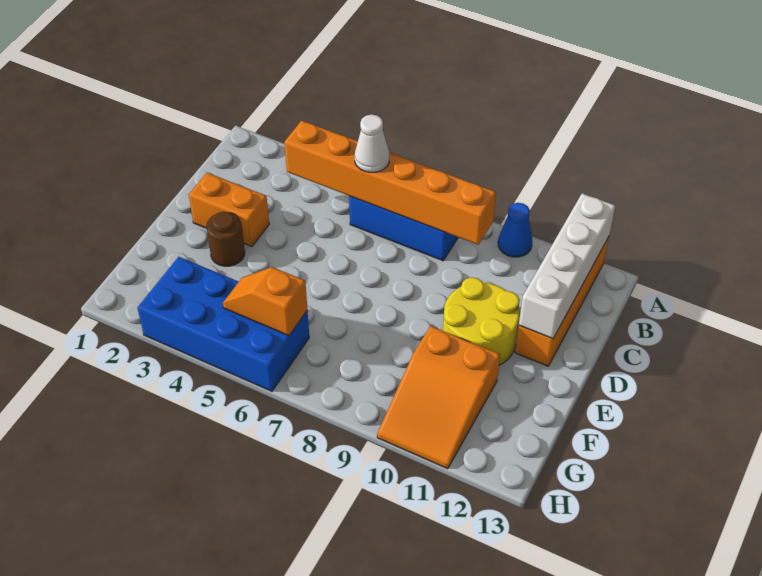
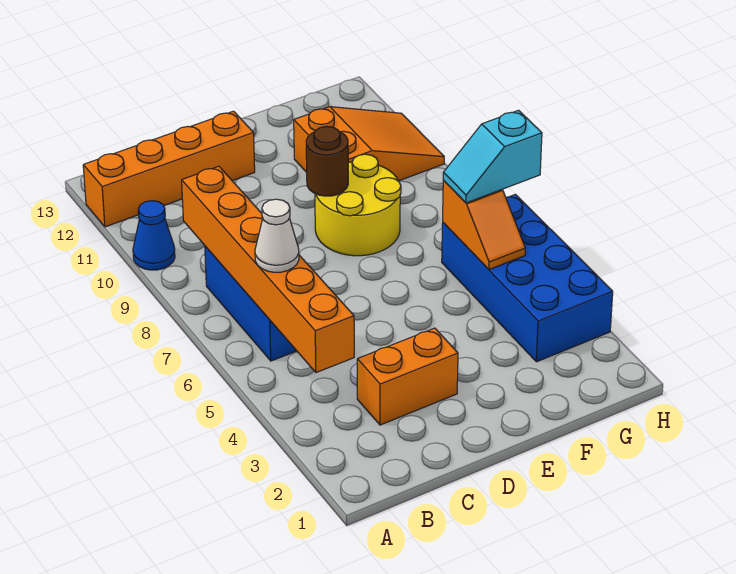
white brick A12:D12 level 2 -> none
orange brick D2:D3 level 1 -> orange brick C3:D3 level 1
yellow round brick D10:E11 level 1 -> yellow round brick E8:F9 level 1
brown round brick E3 level 1 -> brown round brick E9 level 2
none -> cyan slope G6:H6 level 3 top H

